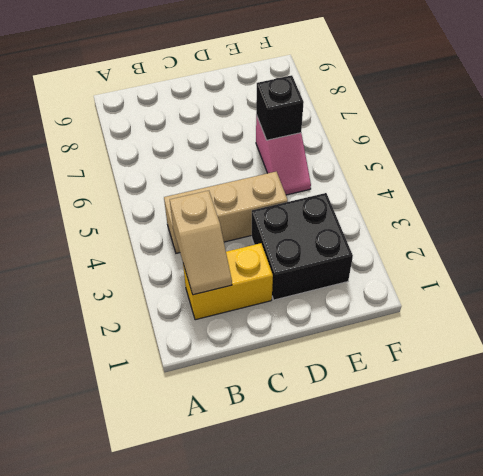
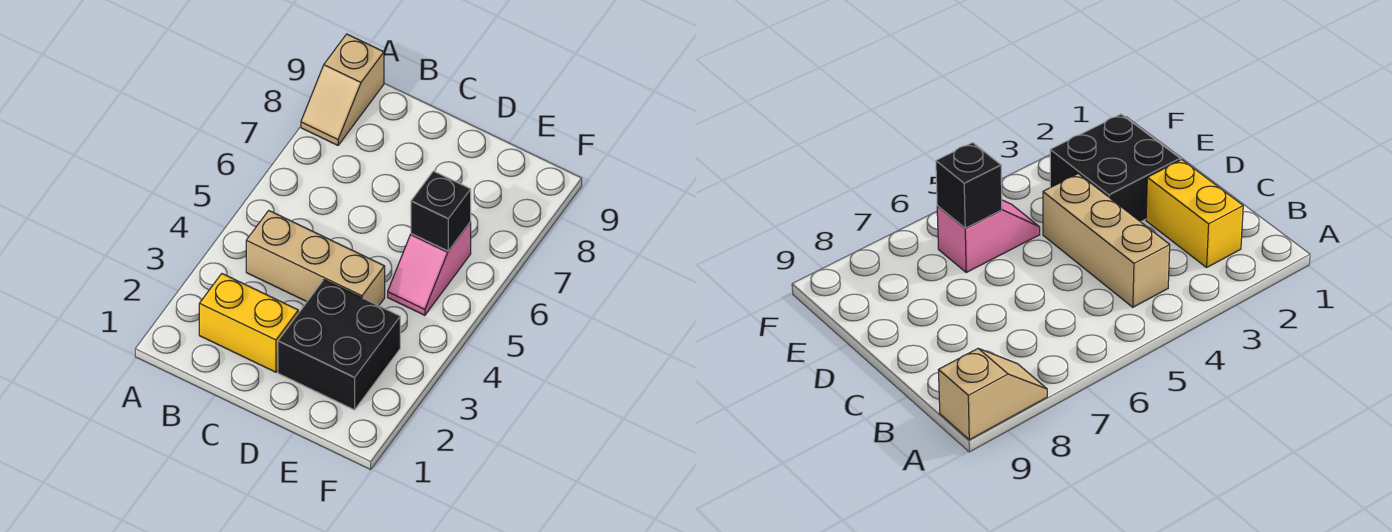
tan slope B2:B3 level 2 top 3 -> tan slope A8:A9 level 1 top 9

